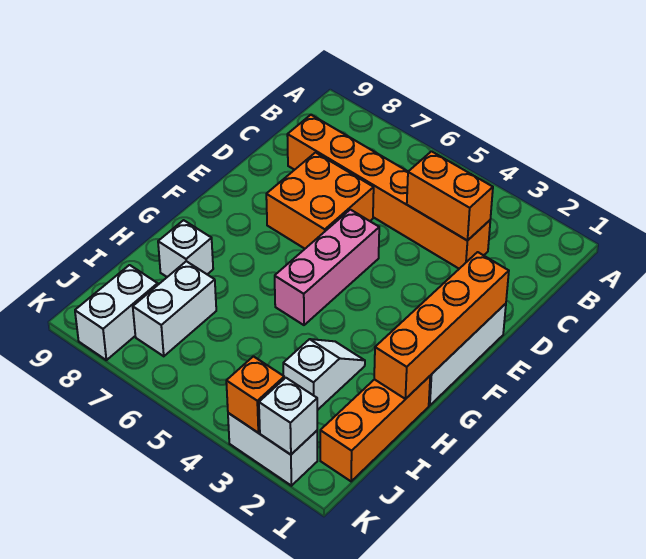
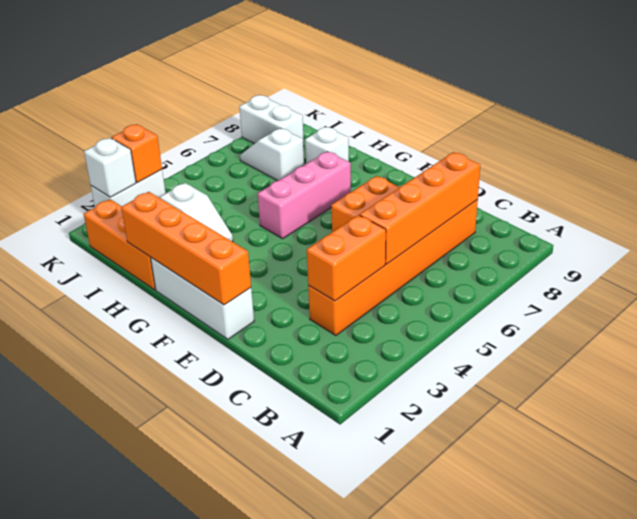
none -> orange brick C5:C8 level 2
pink brick E5:G5 level 1 -> pink brick G5:G7 level 1
white brick I7:J7 level 1 -> white slope I7:J7 level 1 top I

